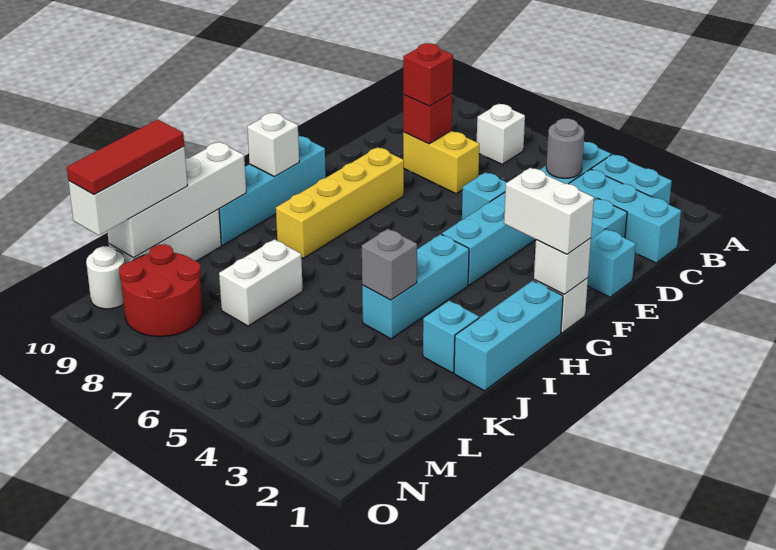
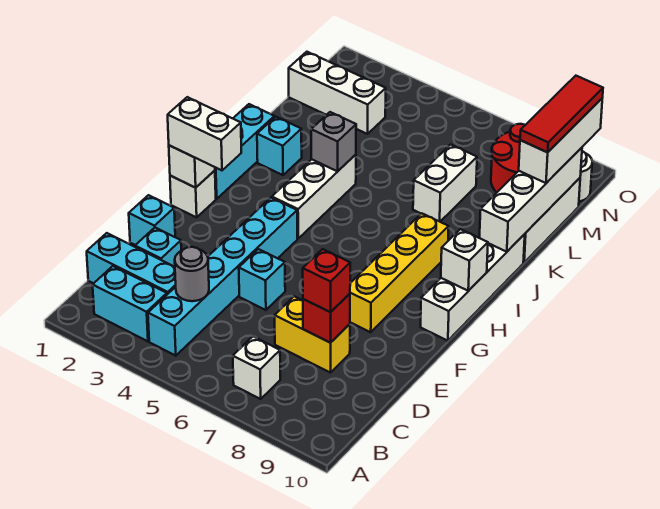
cyan brick G10:J10 level 1 -> white brick G10:J10 level 1
cyan brick H4:J4 level 1 -> white brick H4:J4 level 1
none -> white brick M1:M3 level 1

